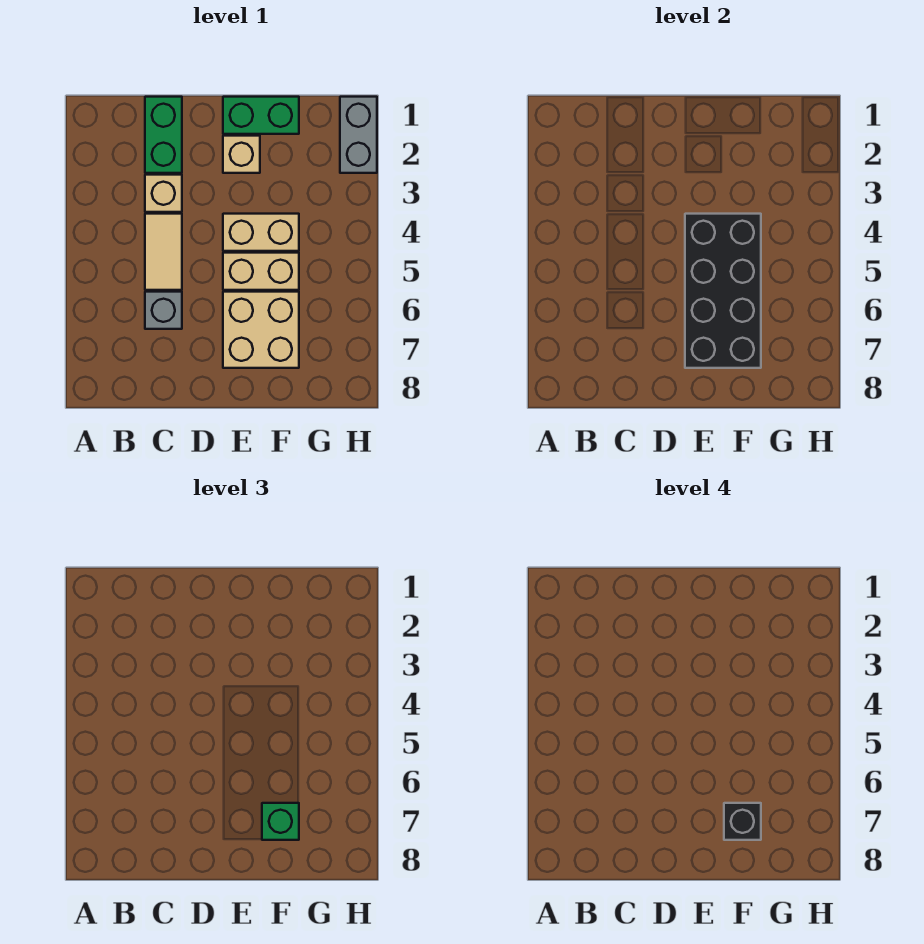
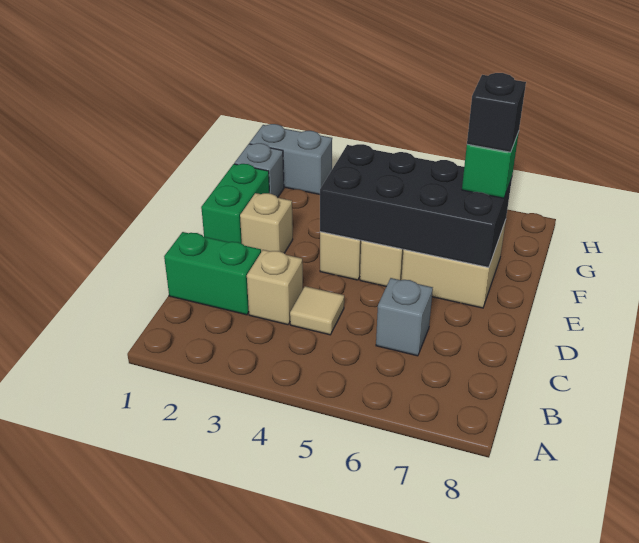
tan tile C4:C5 level 1 -> tan tile C4 level 1
none -> grey brick G1 level 1

